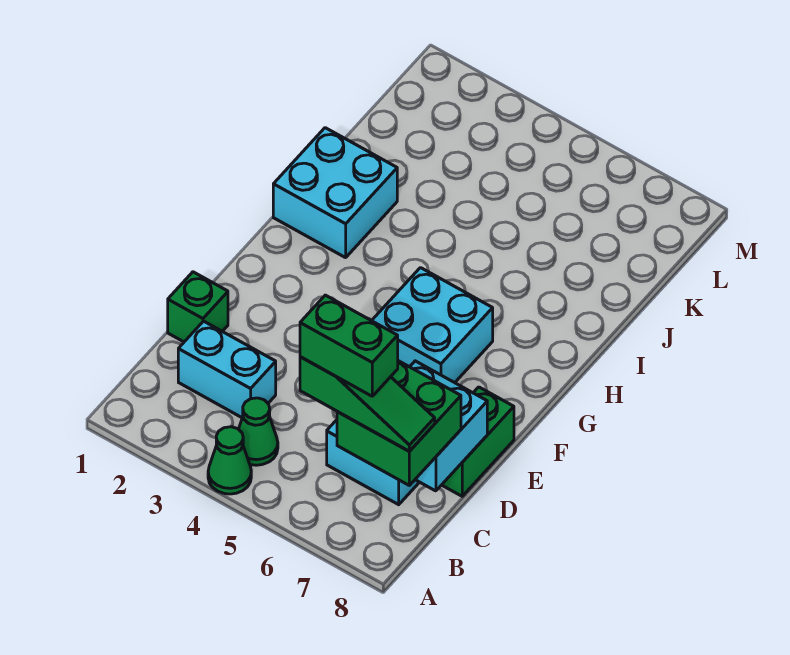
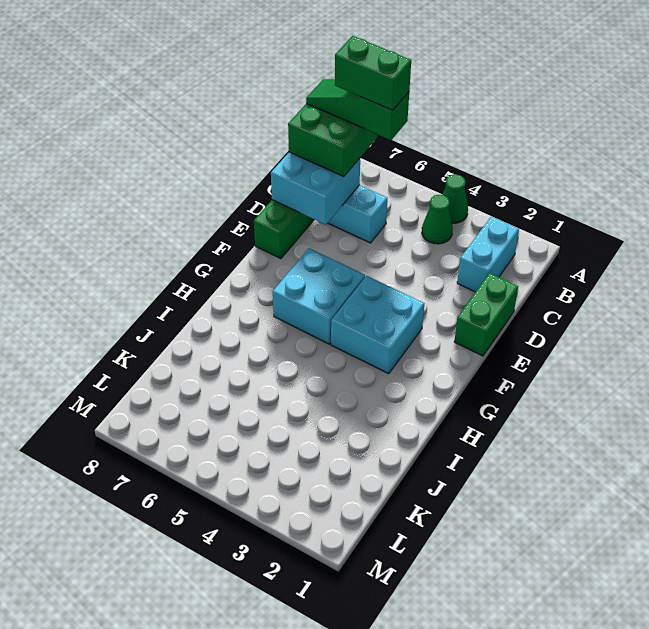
cyan brick C2:C3 level 1 -> cyan brick B2:C2 level 1
green brick D1 level 1 -> green brick D1:E1 level 1
cyan brick H1:I2 level 1 -> cyan brick F3:G4 level 1

